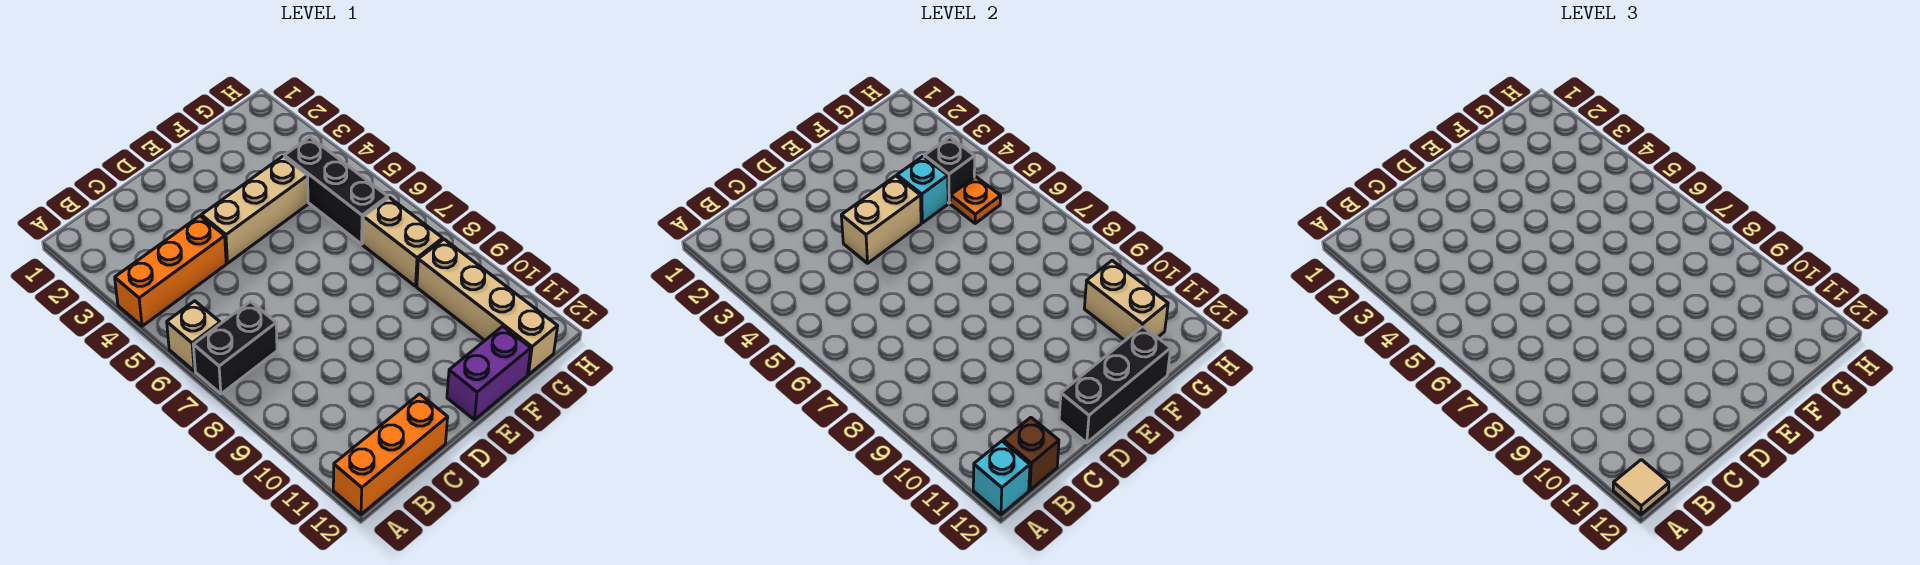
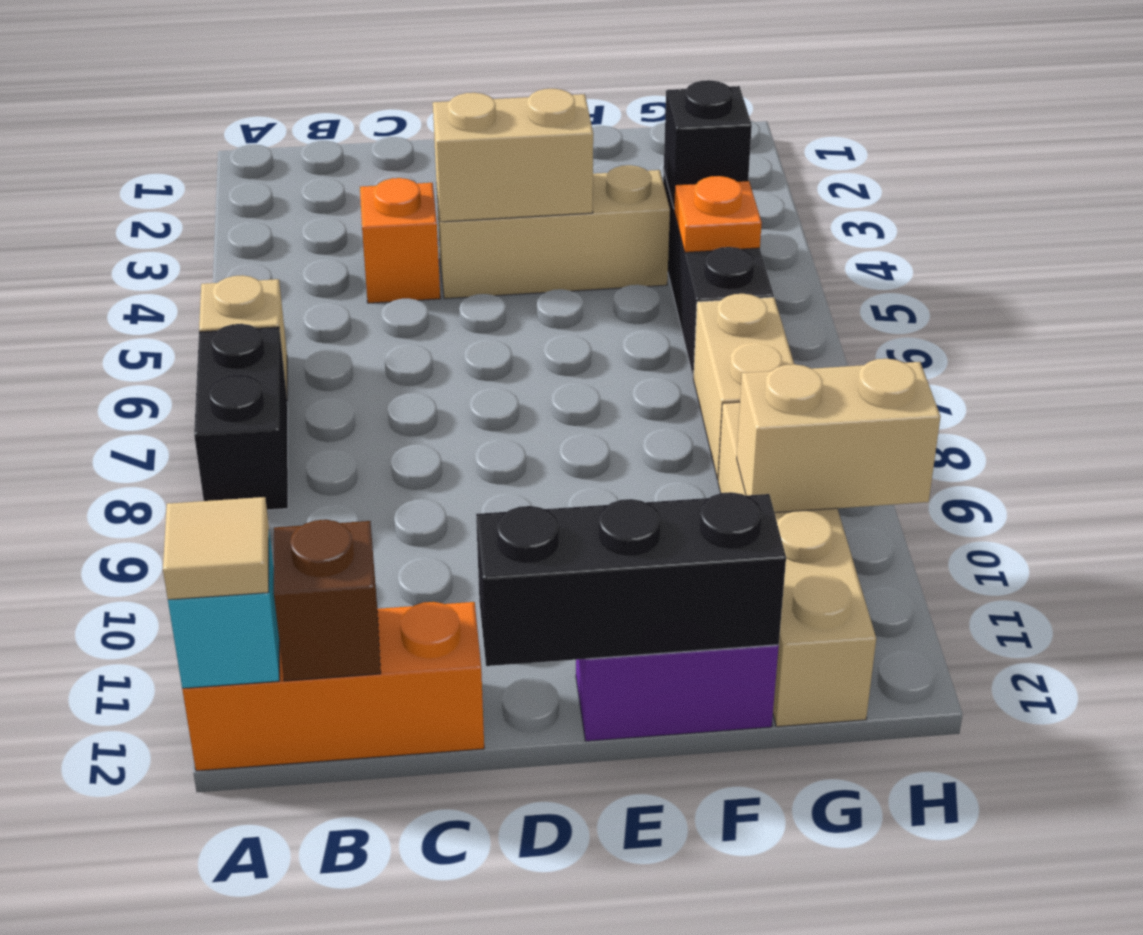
orange brick A4:C4 level 1 -> orange brick C4 level 1
black brick A7:B7 level 1 -> black brick A7:A8 level 1
cyan brick F4 level 2 -> none
tan brick G10:G11 level 2 -> tan brick G10:H10 level 2

